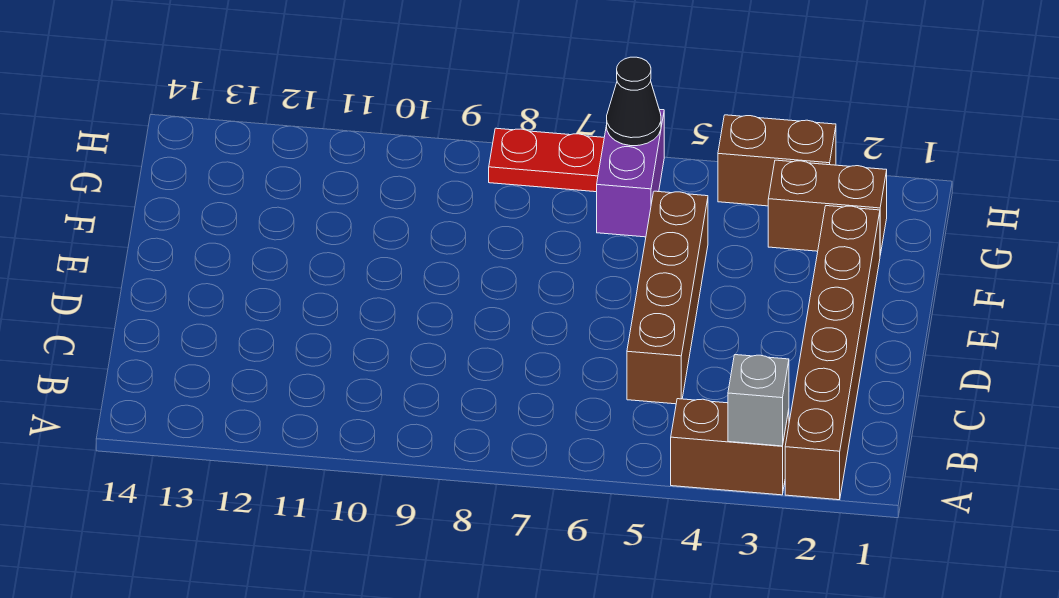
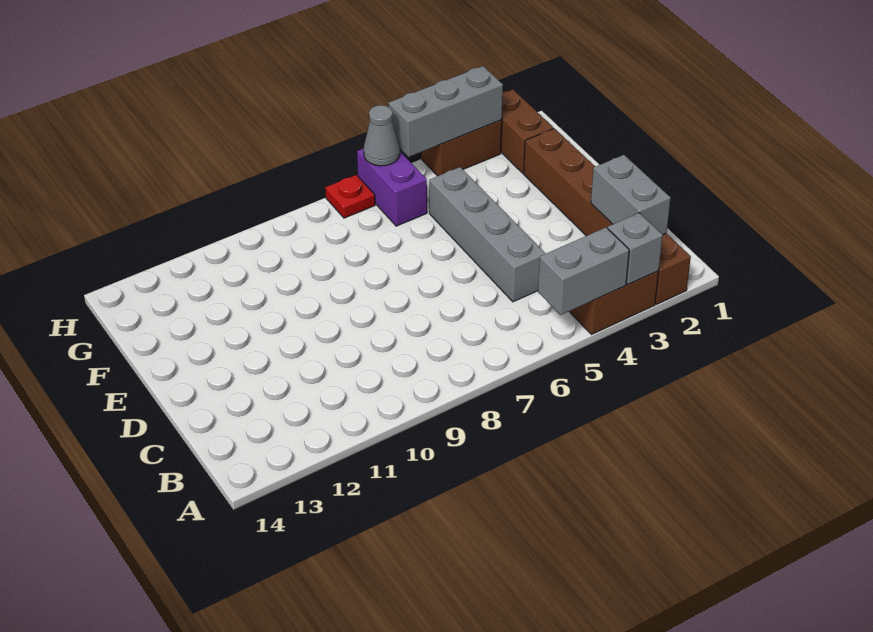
none -> grey brick A4:A5 level 2
none -> grey brick B2:C2 level 2
brown brick C5:F5 level 1 -> grey brick C5:F5 level 1
brown brick G2:G3 level 1 -> brown brick G2:H2 level 1
none -> grey brick H3:H5 level 2
black cone H6 level 2 -> grey cone H6 level 2
red plate H7:H8 level 1 -> red plate H7 level 1

